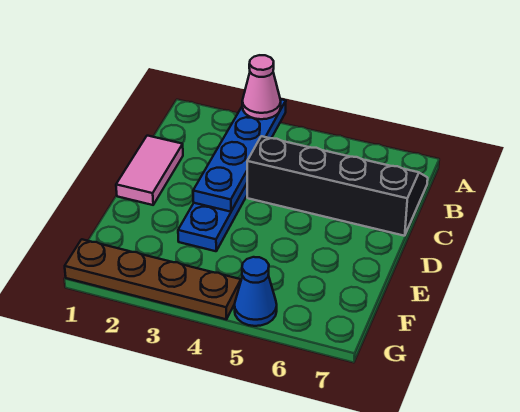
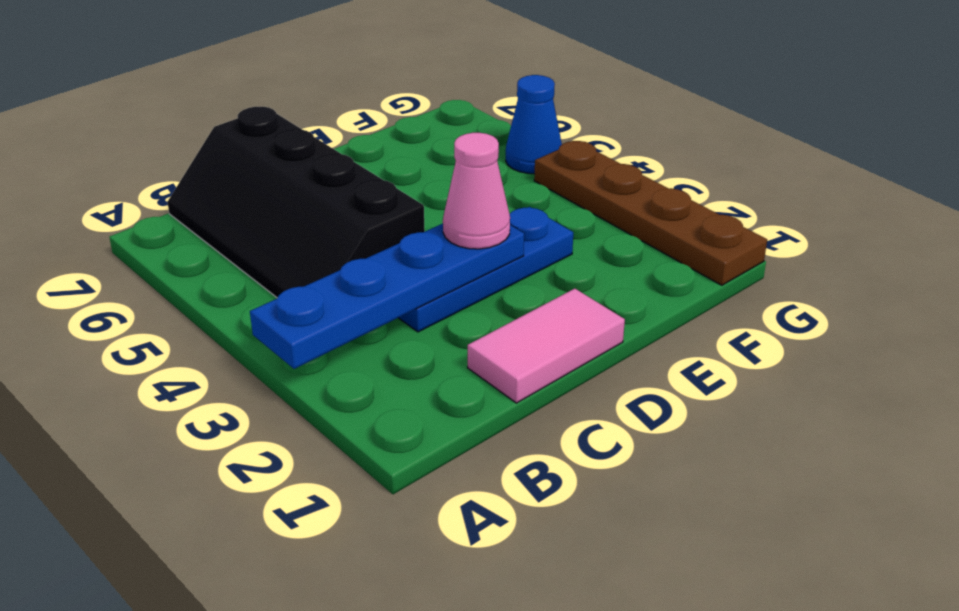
pink cone A3 level 3 -> pink cone D3 level 3

